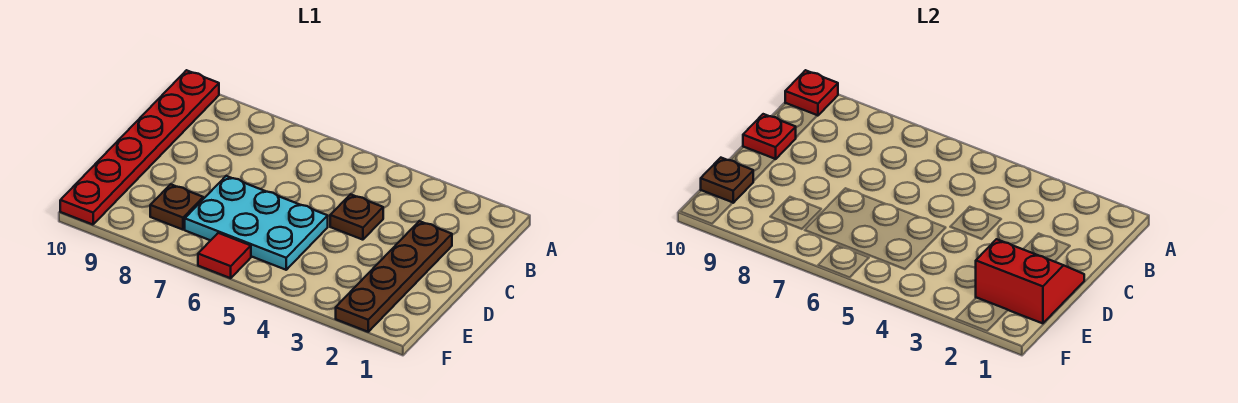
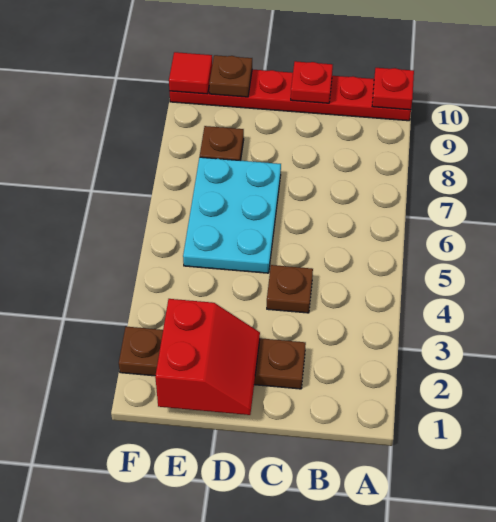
red tile F6 level 1 -> red tile F10 level 2

